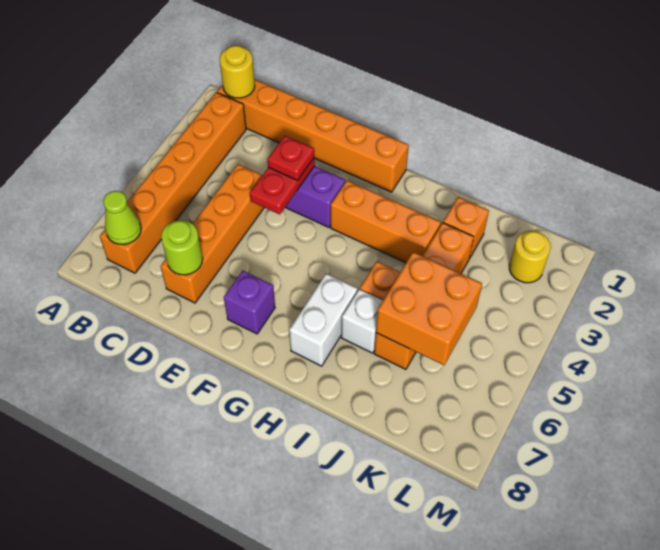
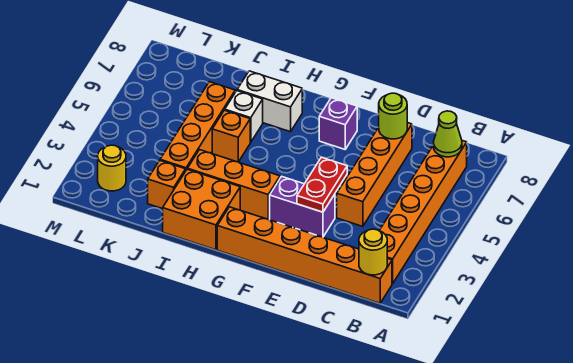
red plate E3 level 3 -> none
white brick H6:H7 level 1 -> white brick H7:I7 level 1
orange brick J5:K6 level 2 -> orange brick H1:I2 level 1

